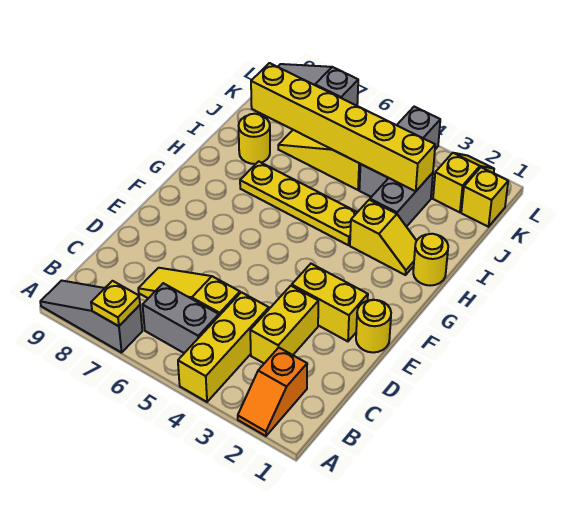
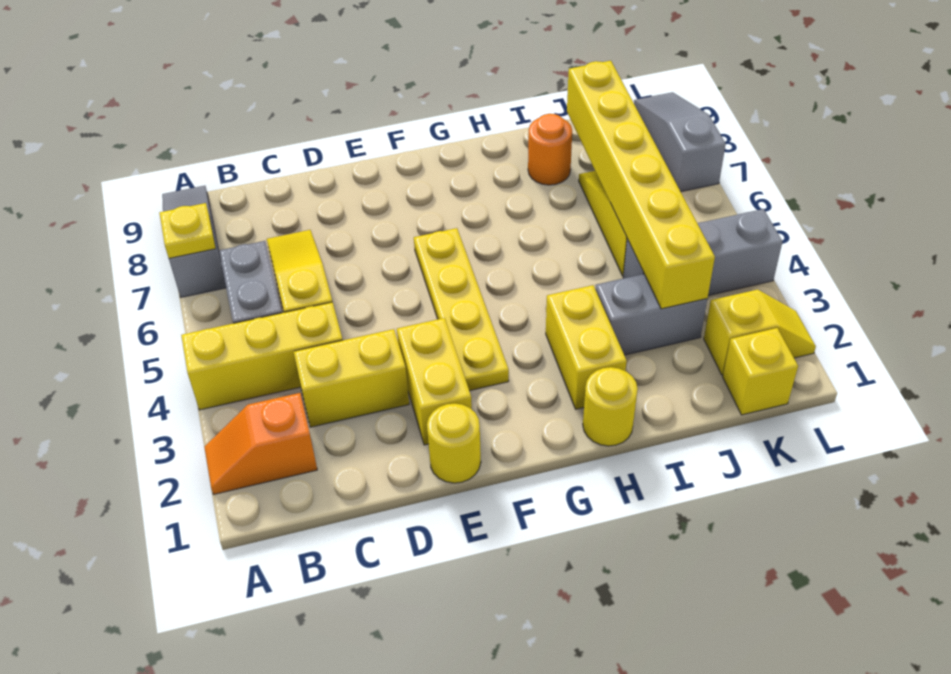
yellow slope H2:H3 level 1 top 3 -> yellow brick H2:H3 level 1
yellow plate H4:H7 level 1 -> yellow plate F3:F6 level 1
yellow round brick I8 level 1 -> orange round brick I8 level 1

